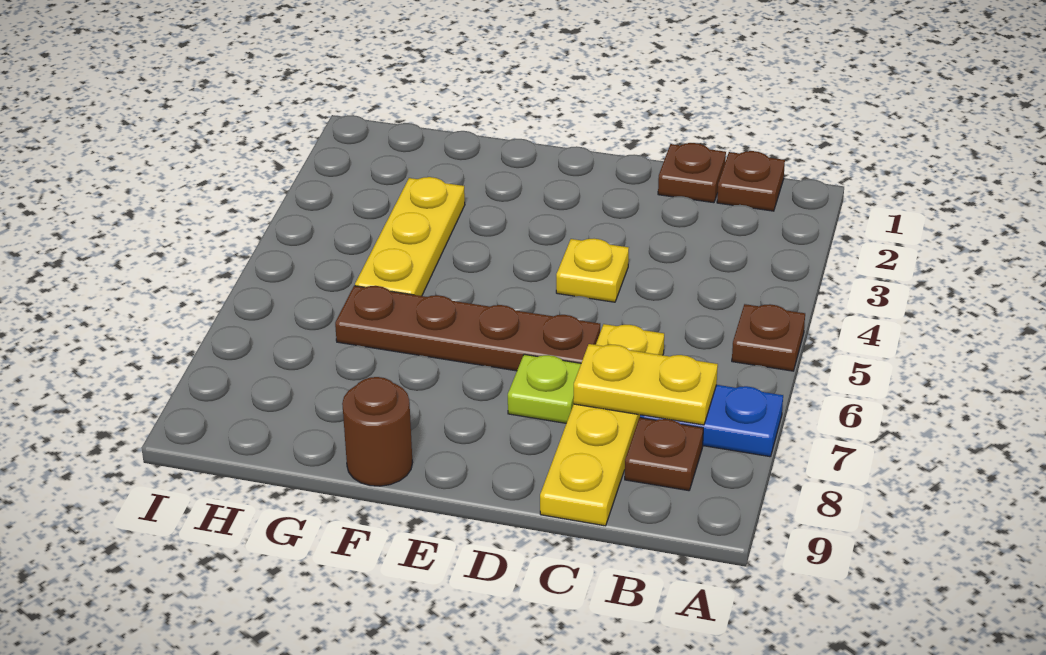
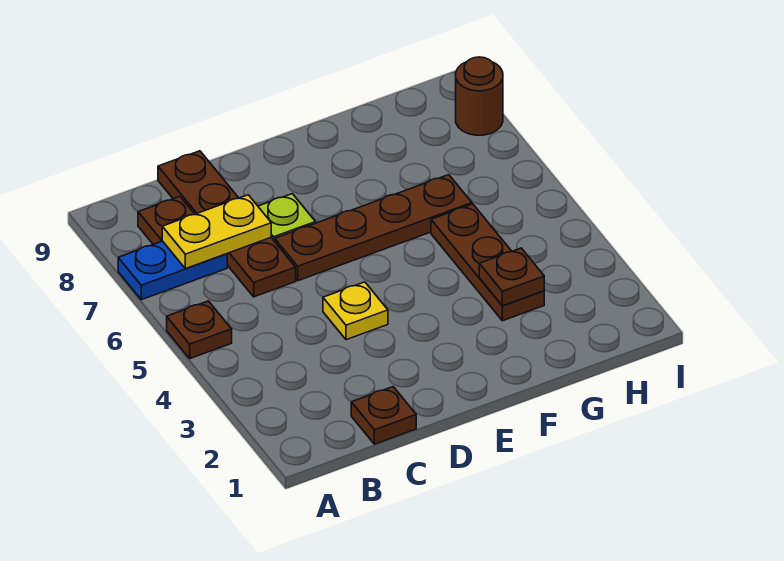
brown plate B1 level 1 -> brown plate G3 level 2
yellow plate C6:C9 level 1 -> brown plate C6:C9 level 1
brown round brick F9 level 1 -> brown round brick I8 level 1
yellow plate G3:G5 level 1 -> brown plate G3:G5 level 1

